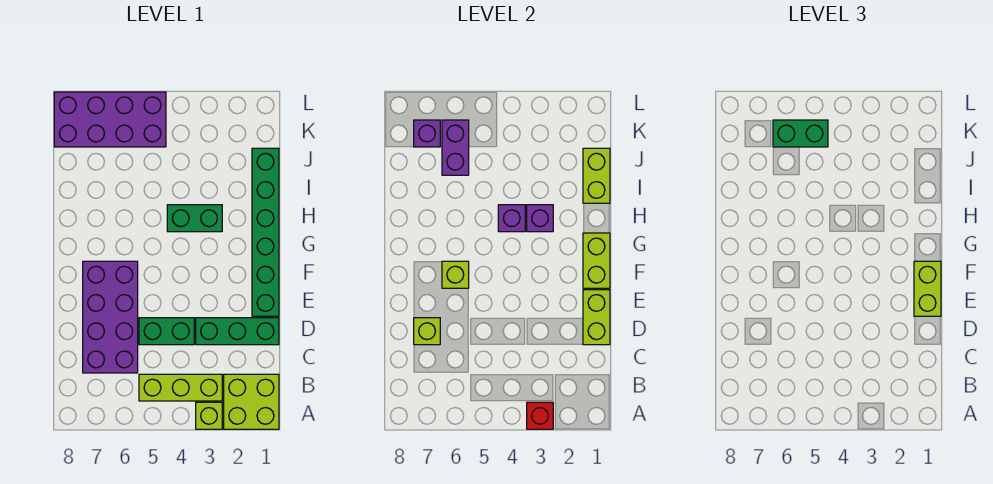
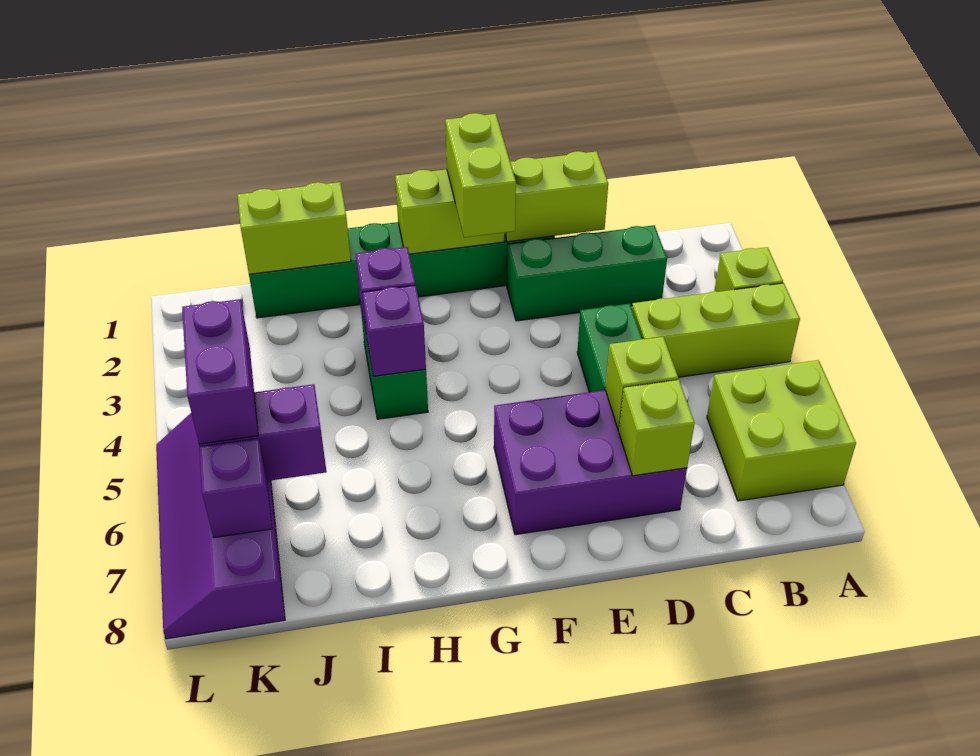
lime brick A1:B2 level 1 -> lime brick A6:B7 level 1
red brick A3 level 2 -> none
lime brick B3:B5 level 1 -> lime brick A4:C4 level 1
purple brick C6:F7 level 1 -> purple brick D6:F7 level 1
green brick D1:D3 level 1 -> green brick C2:E2 level 1
lime brick E1:F1 level 3 -> lime brick F1:F2 level 3
lime brick F6 level 2 -> lime brick D6 level 2
purple brick K5:L8 level 1 -> purple slope K5:L8 level 1 top K
green brick K5:K6 level 3 -> purple brick K5:K6 level 3

